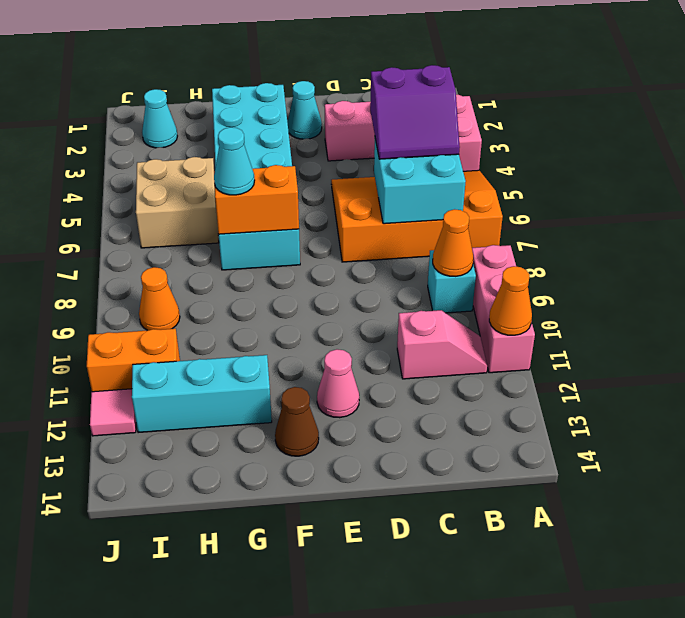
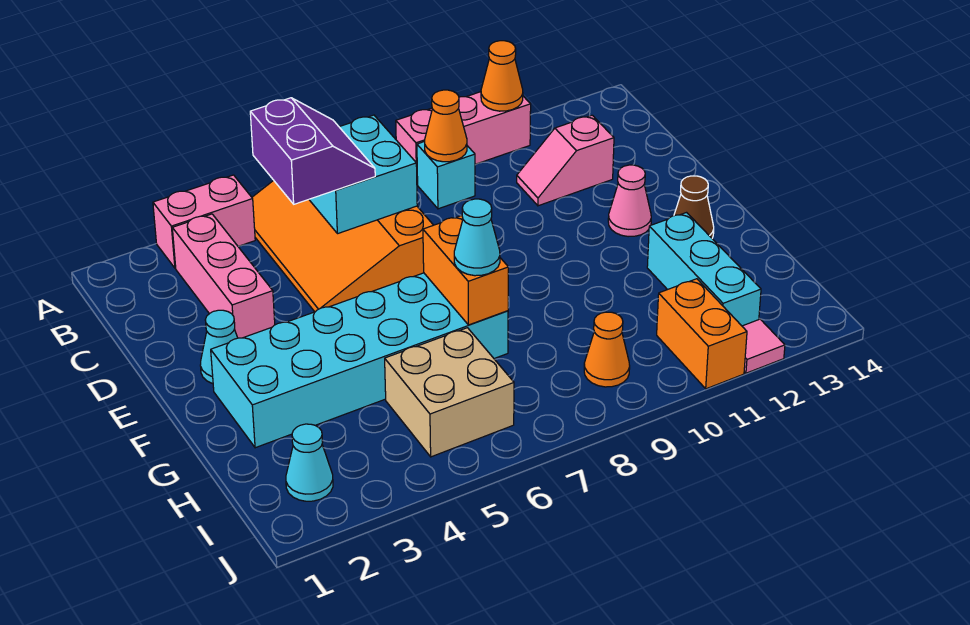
pink slope B11:C11 level 1 top C -> pink slope C11:C12 level 1 top 12

